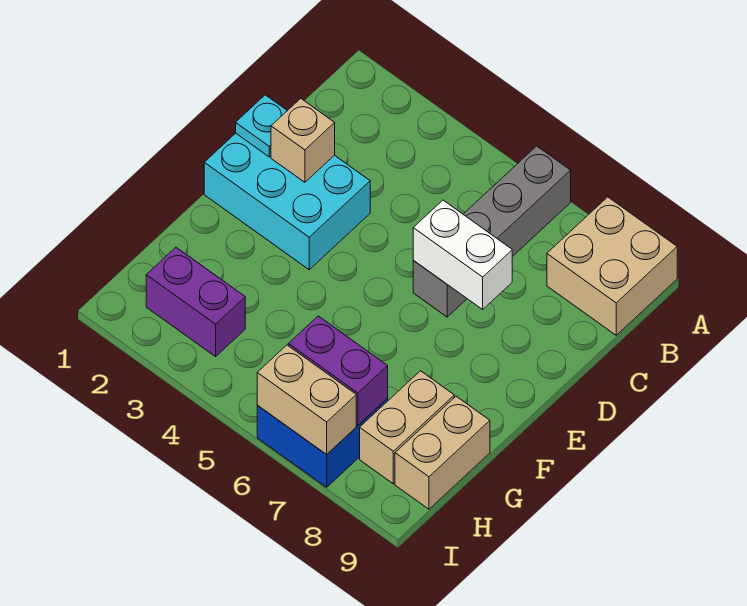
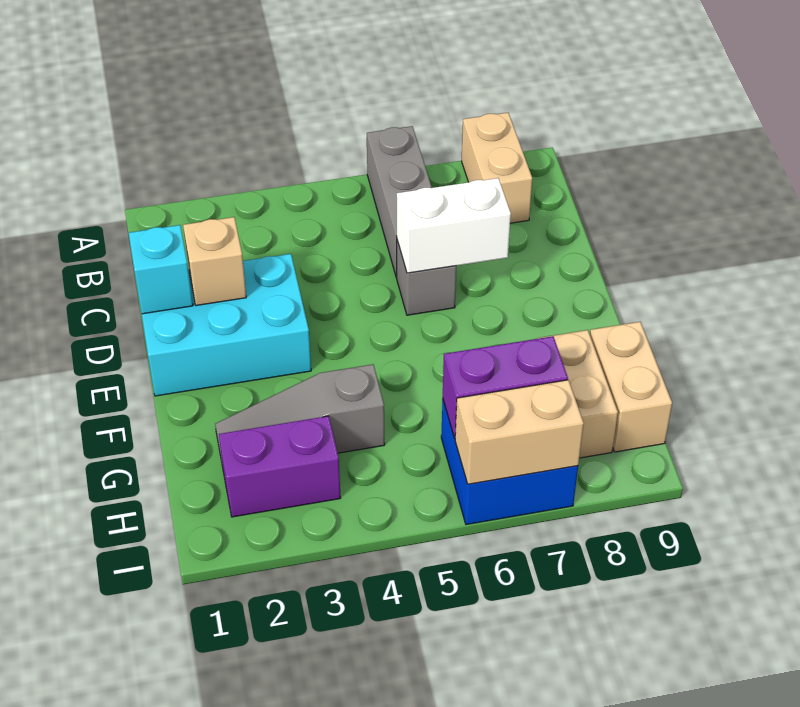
tan brick A8:B9 level 1 -> tan brick A8:B8 level 1
cyan plate D1 level 2 -> cyan brick D1 level 2
none -> grey slope G2:G4 level 1 top 4

